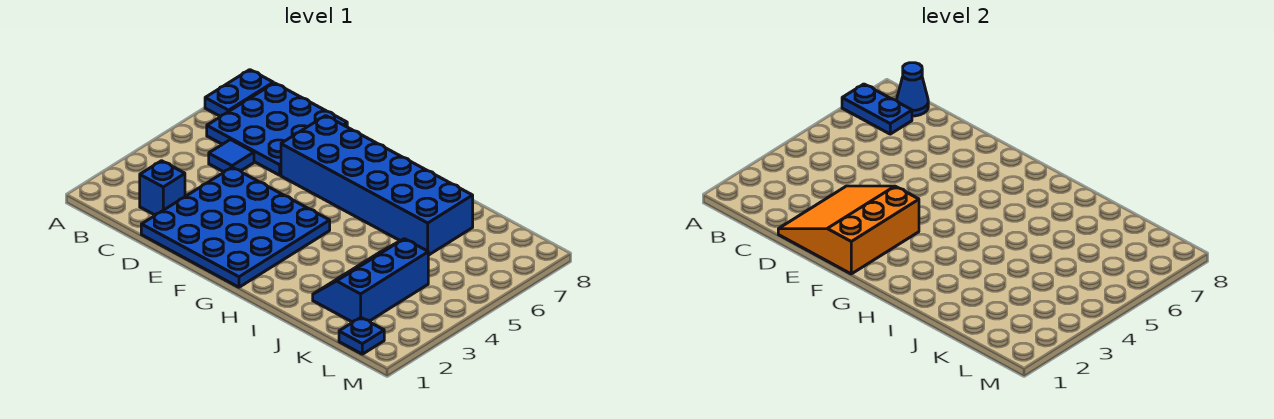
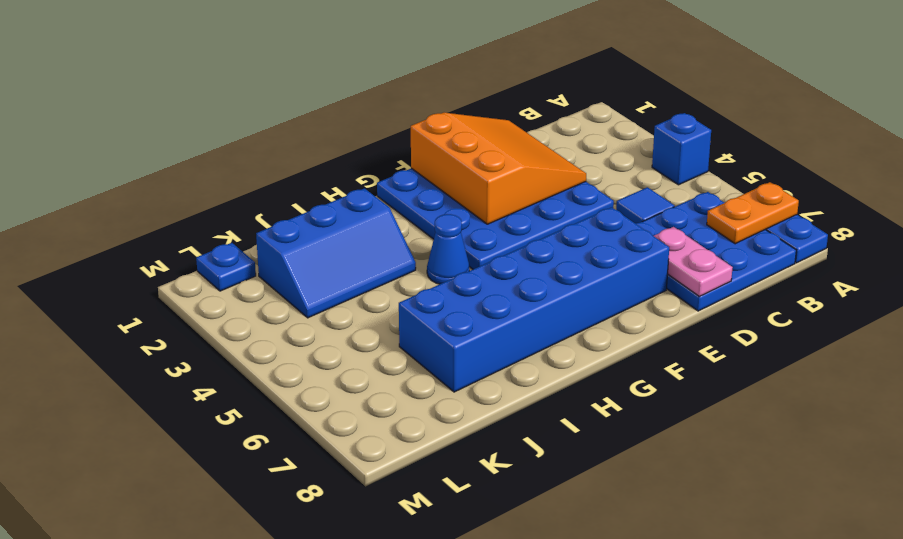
blue plate A7:B7 level 2 -> orange plate A7:B7 level 2
blue cone B8 level 2 -> blue cone H4 level 1
blue brick C2 level 1 -> blue brick A4 level 1
none -> pink plate D7:D8 level 2
blue slope J2:K4 level 1 top K -> blue slope I2:K3 level 1 top 2

